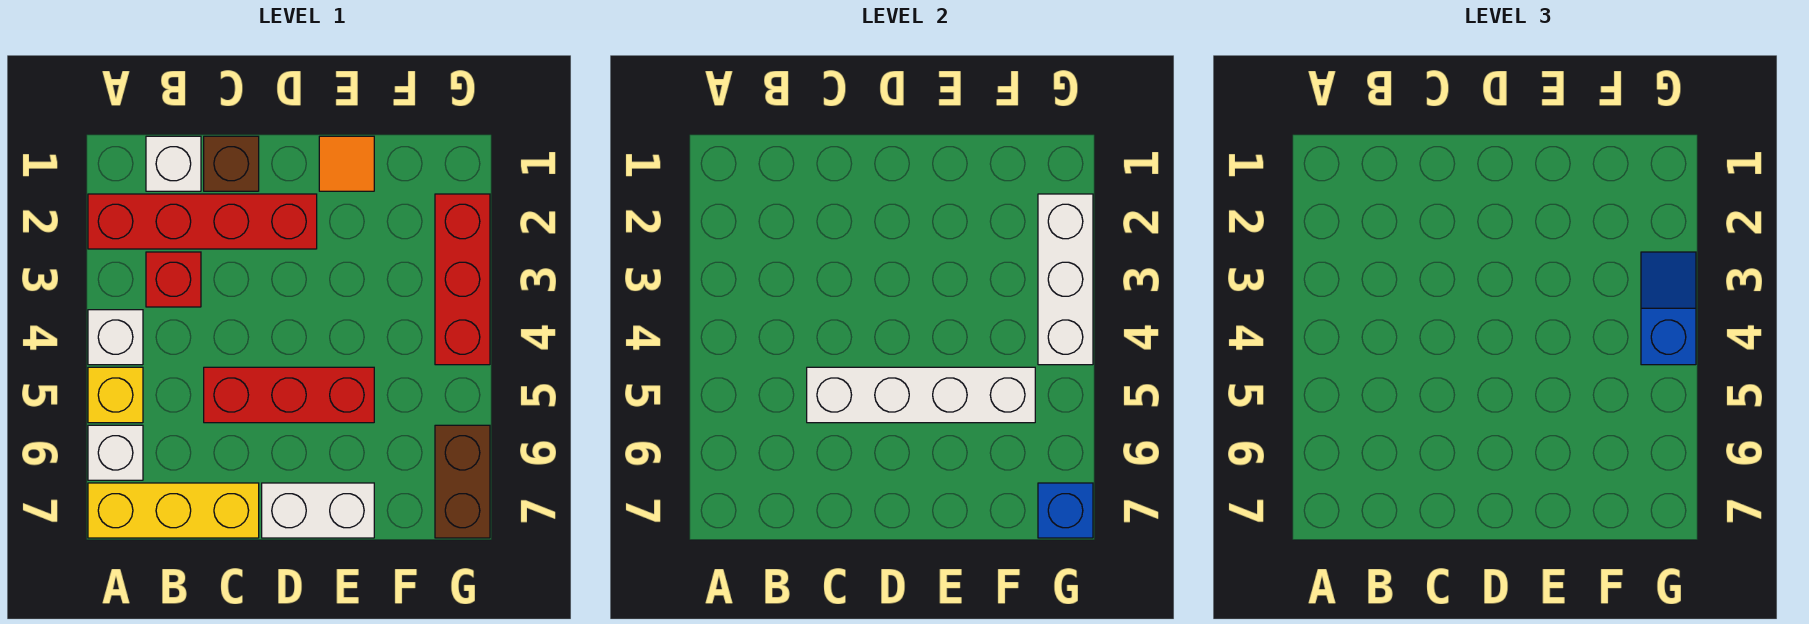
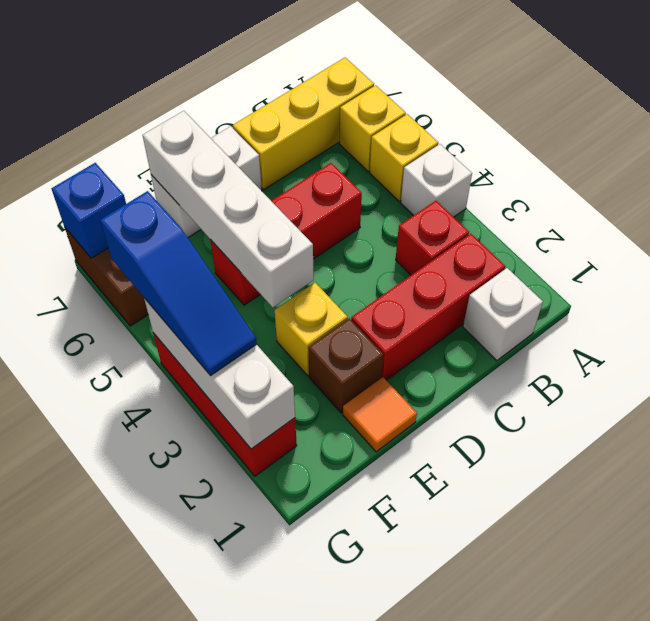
red brick A2:D2 level 1 -> red brick B2:D2 level 1
white brick A6 level 1 -> yellow brick A6 level 1
brown brick C1 level 1 -> brown brick E2 level 1
white brick C5:F5 level 2 -> white brick E4:E7 level 2
none -> yellow brick E3 level 1
blue slope G3:G4 level 3 top 4 -> blue slope G3:G5 level 3 top 5

